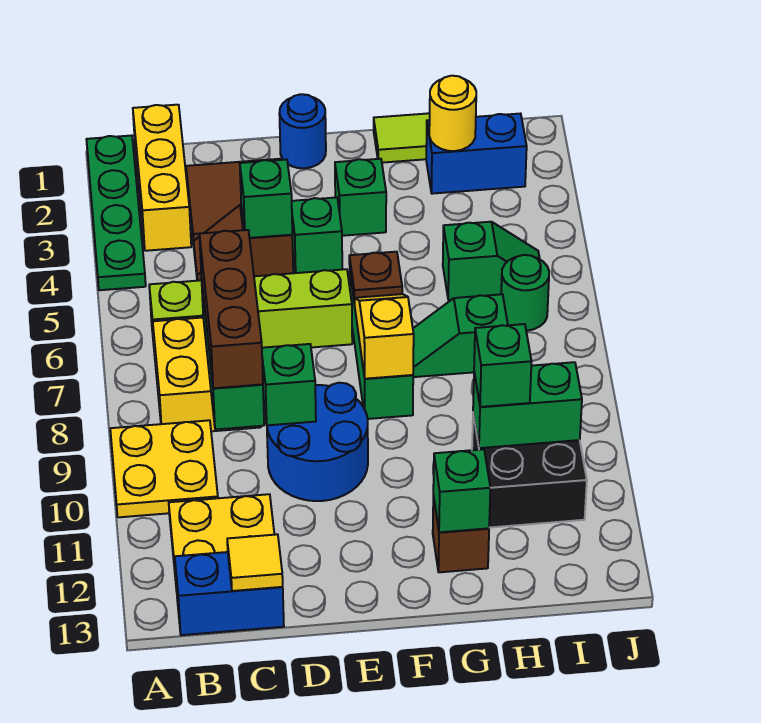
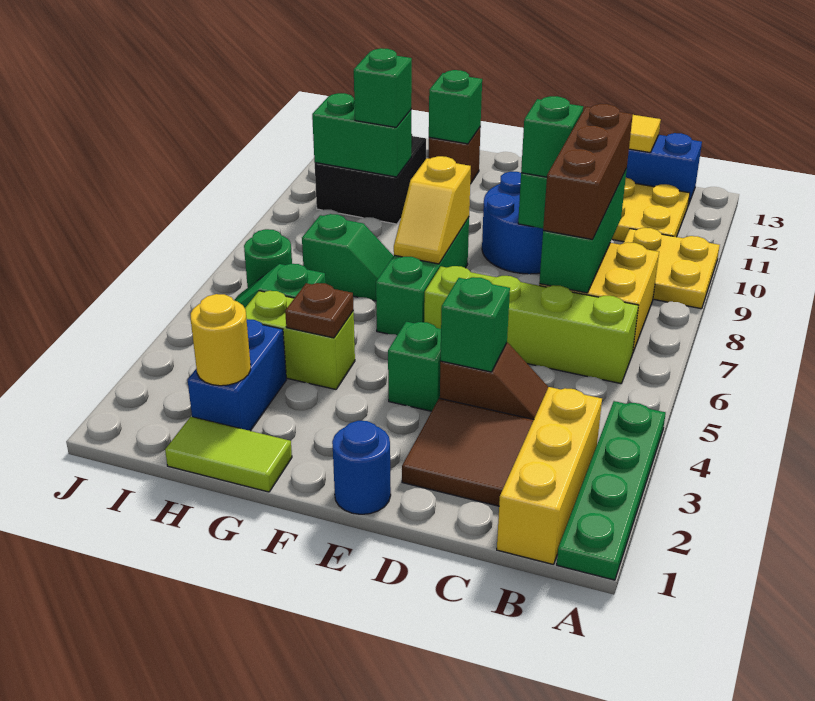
green brick F3 level 1 -> green brick D9 level 3
brown plate F6 level 2 -> brown plate G4 level 2
none -> lime brick G4:H4 level 1
blue brick H2:I2 level 1 -> blue brick H2:H3 level 1

